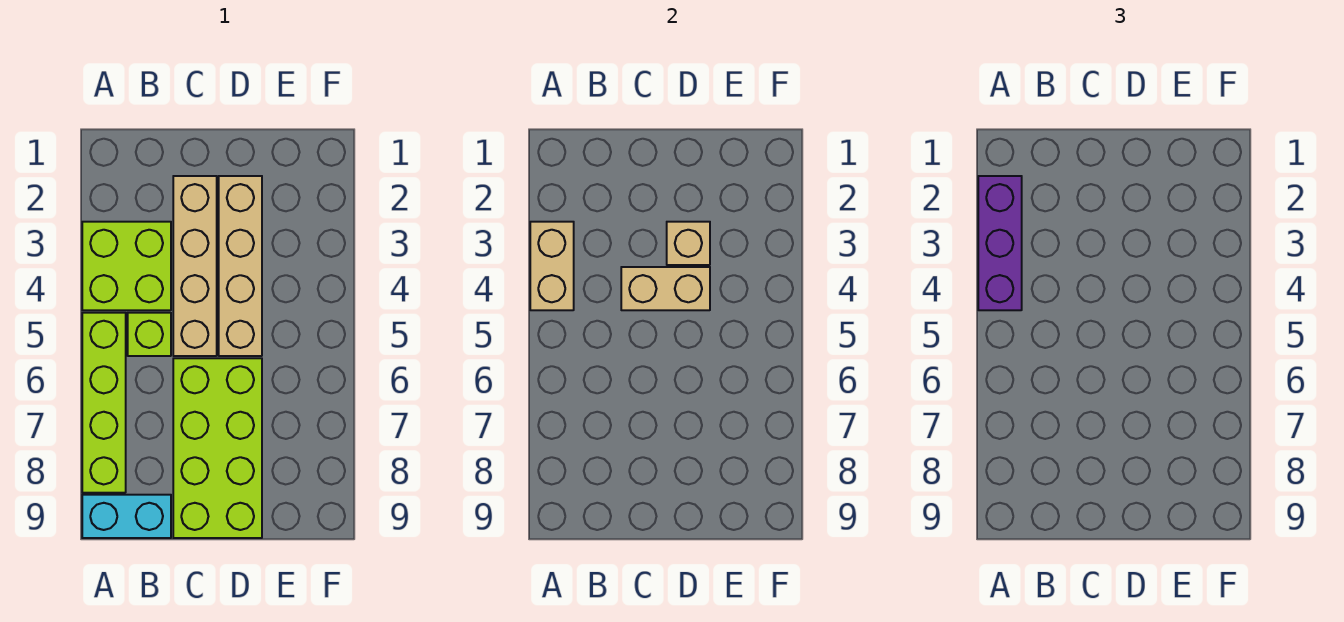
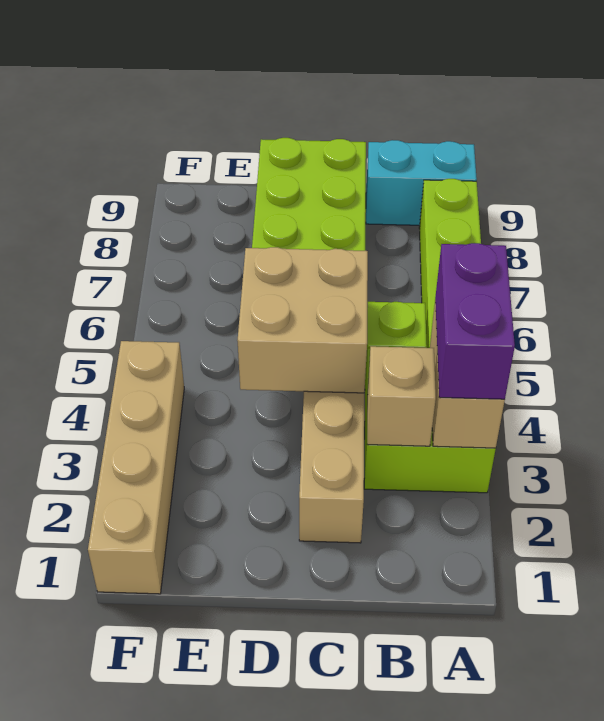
purple brick A2:A4 level 3 -> purple brick A3:A4 level 3
tan brick C4:D4 level 2 -> tan brick C4:D5 level 2
tan brick D2:D5 level 1 -> tan brick F1:F4 level 1
tan brick D3 level 2 -> tan brick B3 level 2

